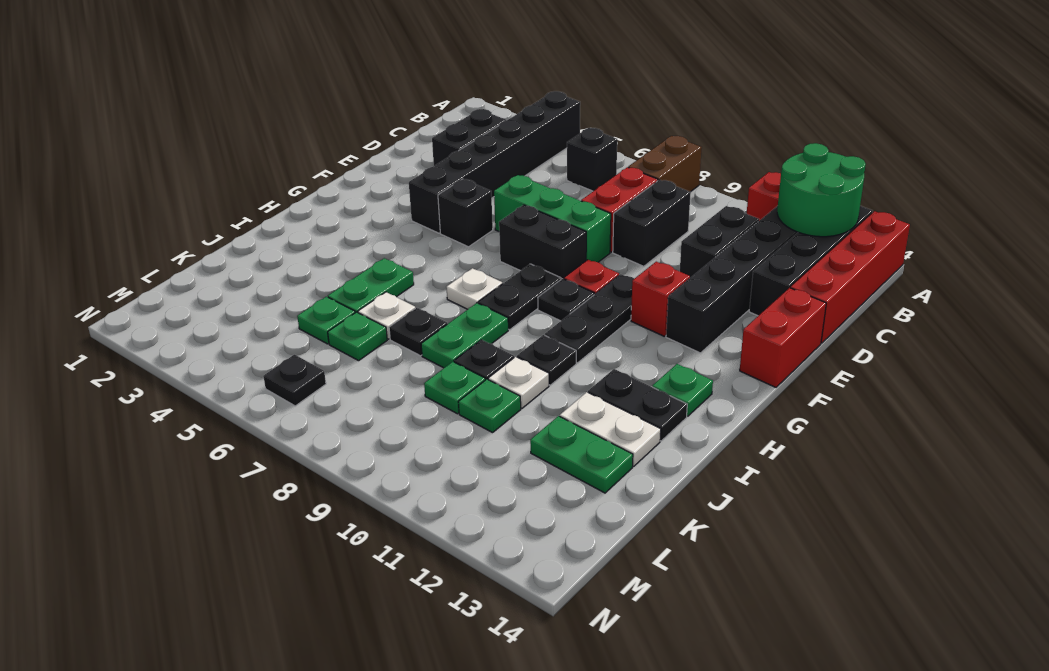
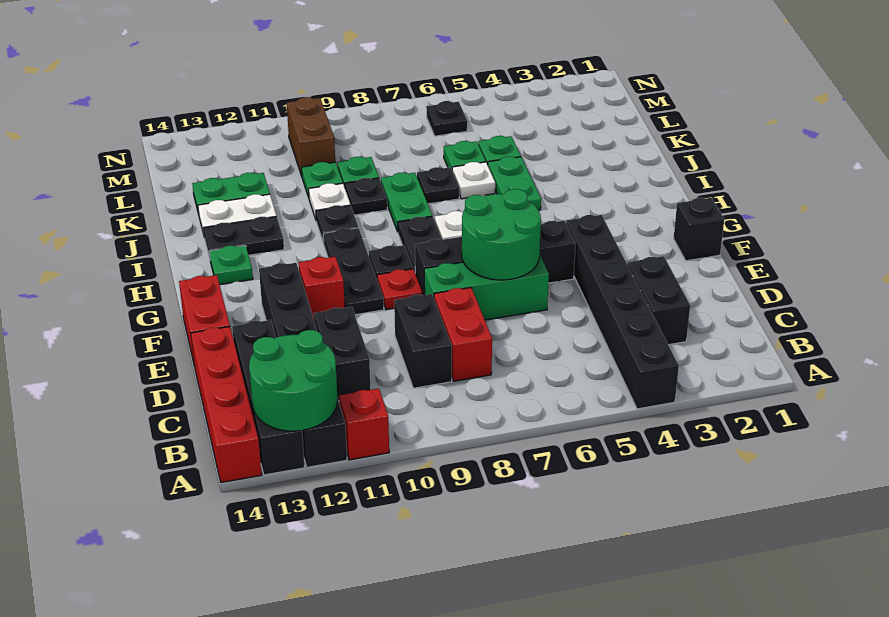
brown brick A8:B8 level 1 -> brown brick L10:M10 level 1
black brick B6 level 1 -> black brick F1 level 1
none -> green round brick E6:F7 level 2

